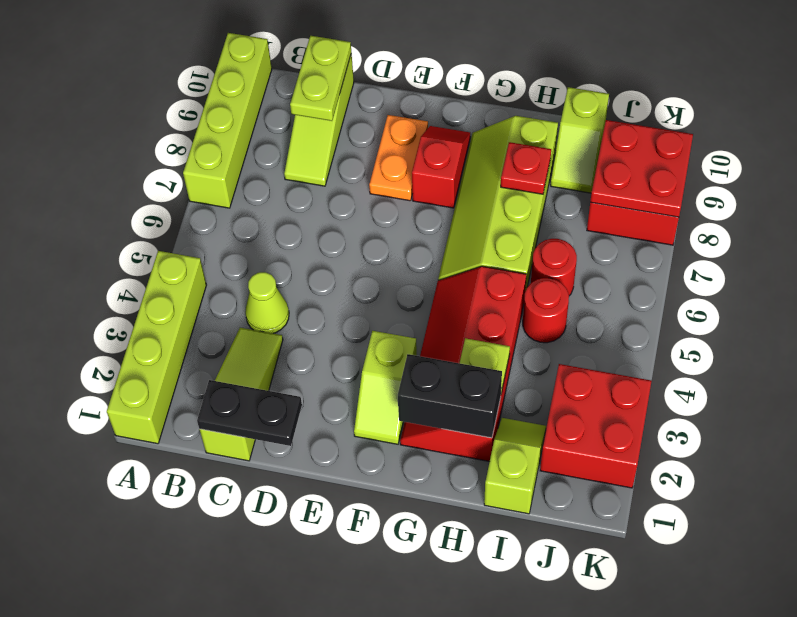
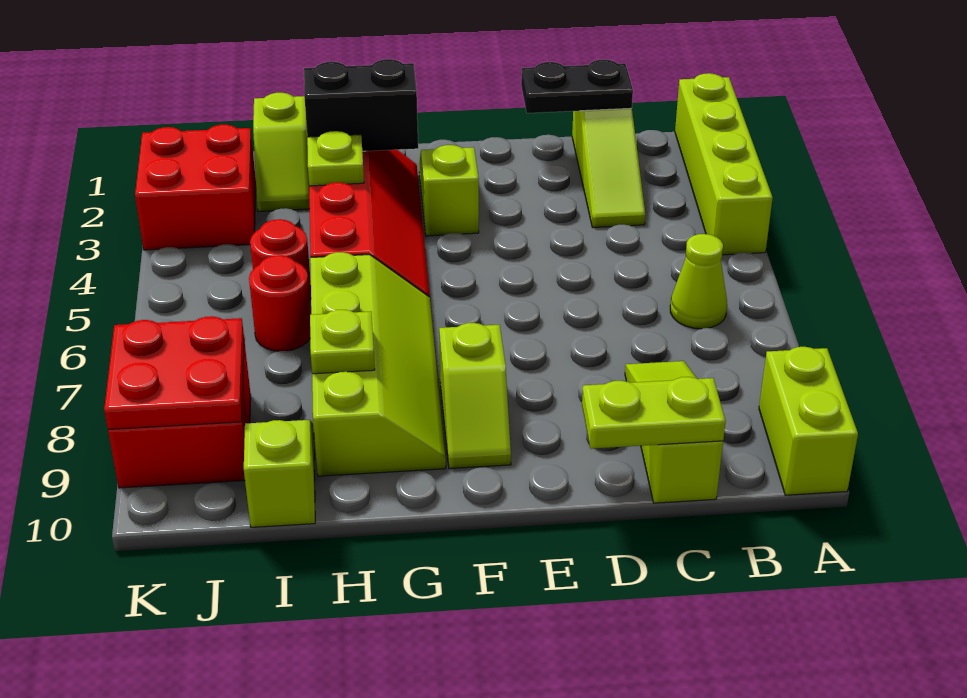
lime brick A7:A10 level 1 -> lime brick A9:A10 level 1
lime cone C4 level 1 -> lime cone B6 level 1
lime plate C9:C10 level 2 -> lime plate C10:D10 level 2
orange plate E8:E9 level 1 -> none
red slope F8:F9 level 1 top 8 -> lime slope F8:F9 level 1 top 8
red plate H8 level 2 -> lime plate H8 level 2

